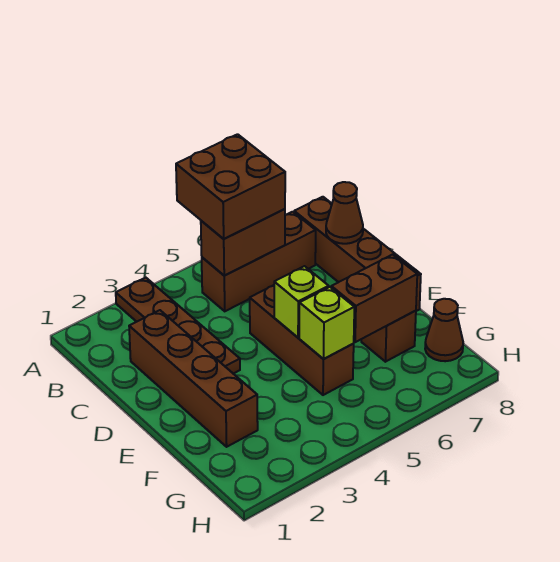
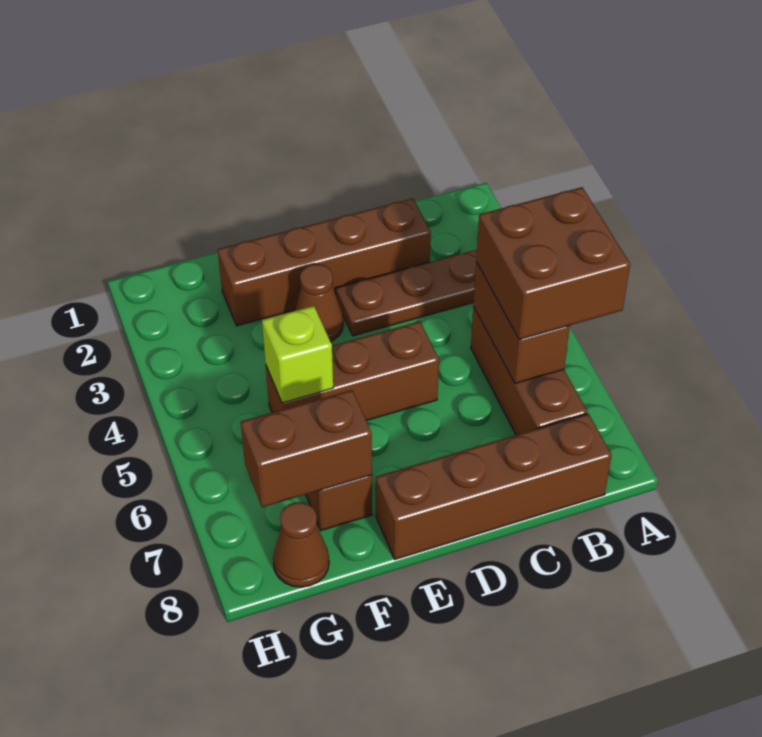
brown cone C8 level 2 -> brown cone E3 level 1
lime brick E5 level 2 -> none
brown brick F6:F7 level 2 -> brown brick F7:G7 level 2

